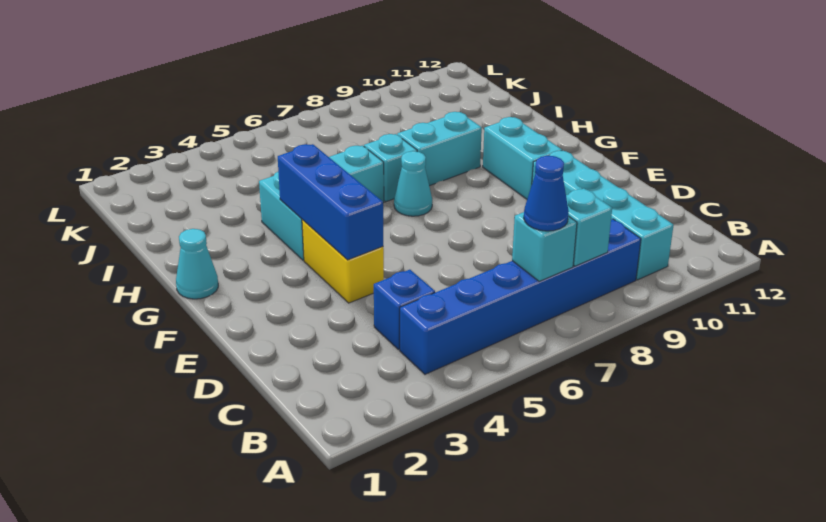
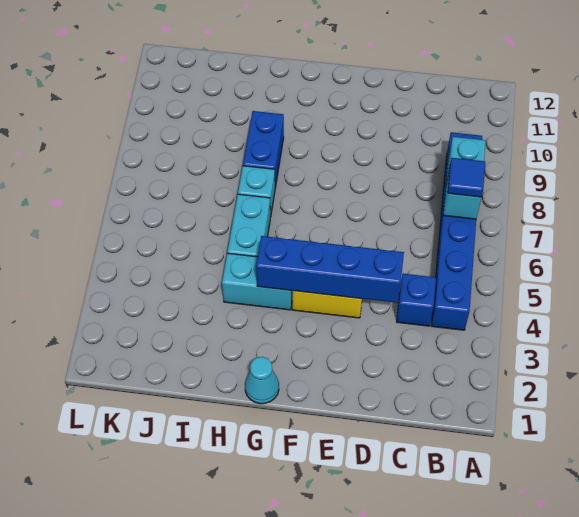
blue cone B7 level 3 -> blue tile B7 level 3
cyan brick B10:E10 level 1 -> none
blue brick E4:G4 level 2 -> blue brick D4:G4 level 2
cyan brick F10:G10 level 1 -> none
cyan cone G7 level 1 -> none
cyan brick H8:H9 level 1 -> blue brick H8:H9 level 1

